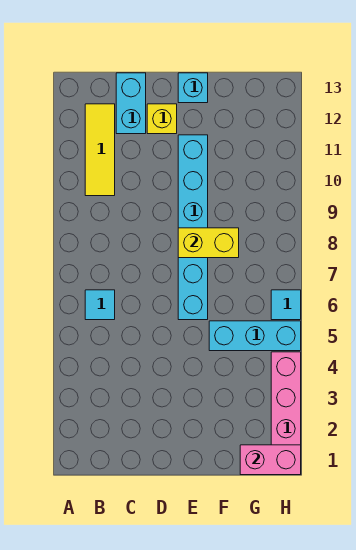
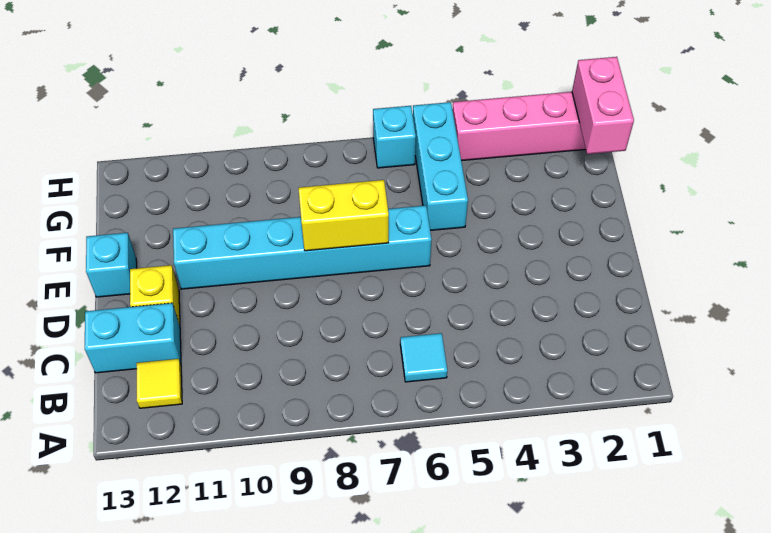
yellow tile B10:B12 level 1 -> yellow tile B12 level 1
yellow brick E8:F8 level 2 -> yellow brick E7:E8 level 2
cyan tile H6 level 1 -> cyan brick H6 level 1

